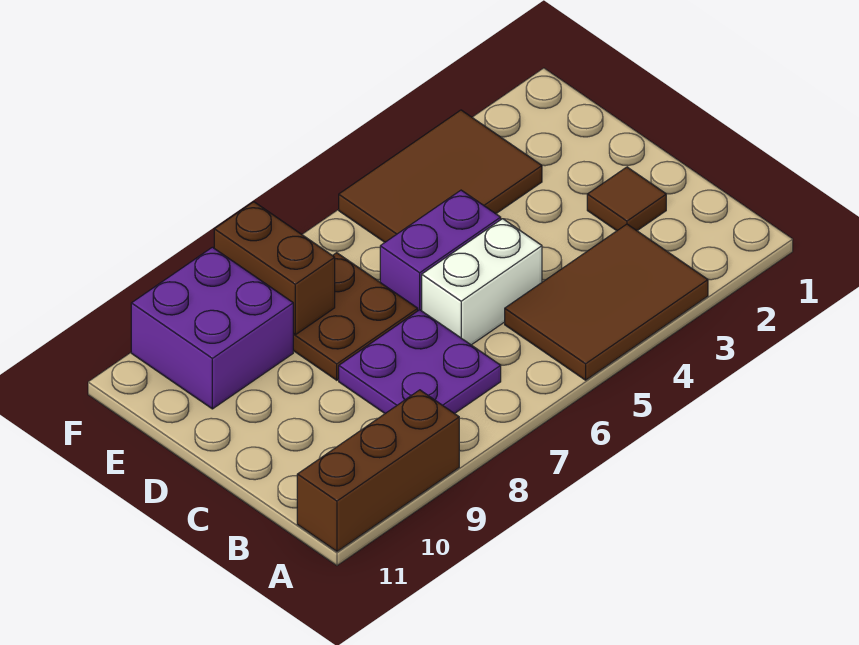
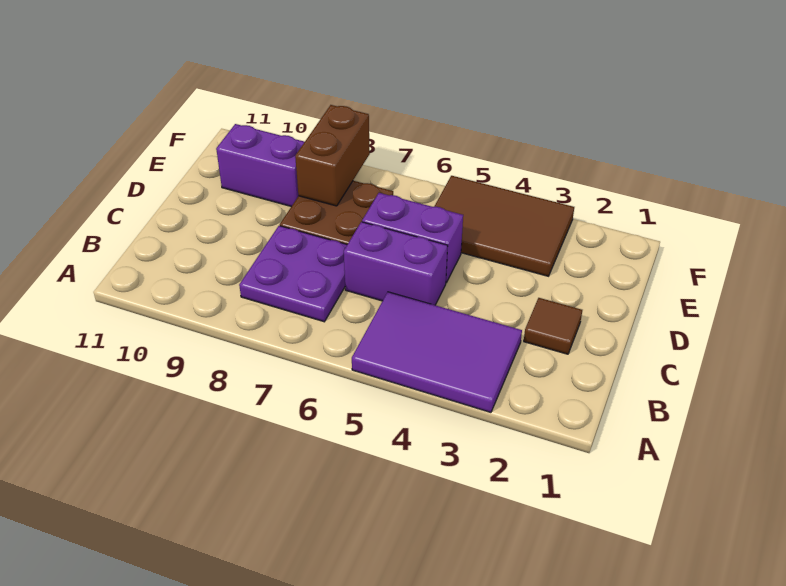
brown tile A3:B5 level 1 -> purple tile A3:B5 level 1
brown brick A9:A11 level 1 -> none
white brick C5:C6 level 1 -> purple brick C5:C6 level 1
purple brick E9:F10 level 1 -> purple brick E9:E10 level 1

